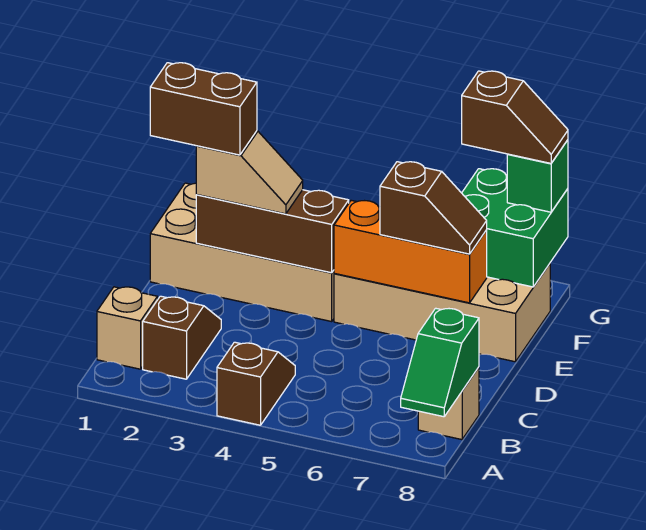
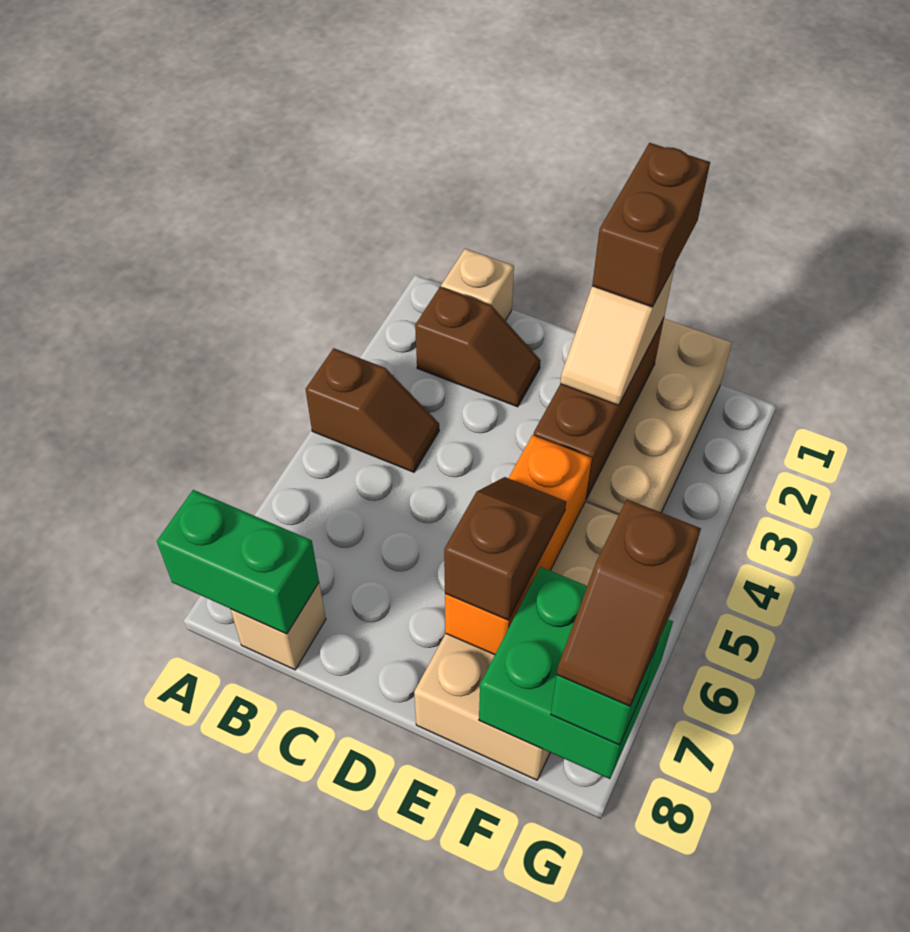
green slope A8:B8 level 2 top B -> green brick A8:B8 level 2
brown slope E6:E7 level 3 top 6 -> brown slope E6:E7 level 3 top 7

